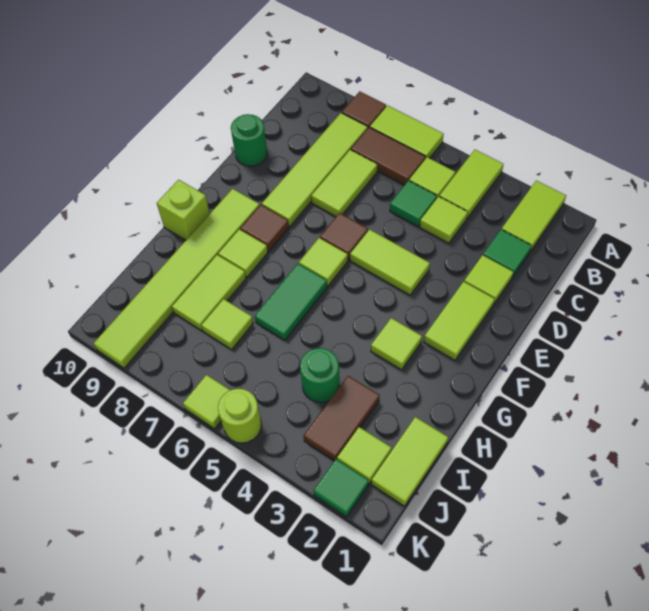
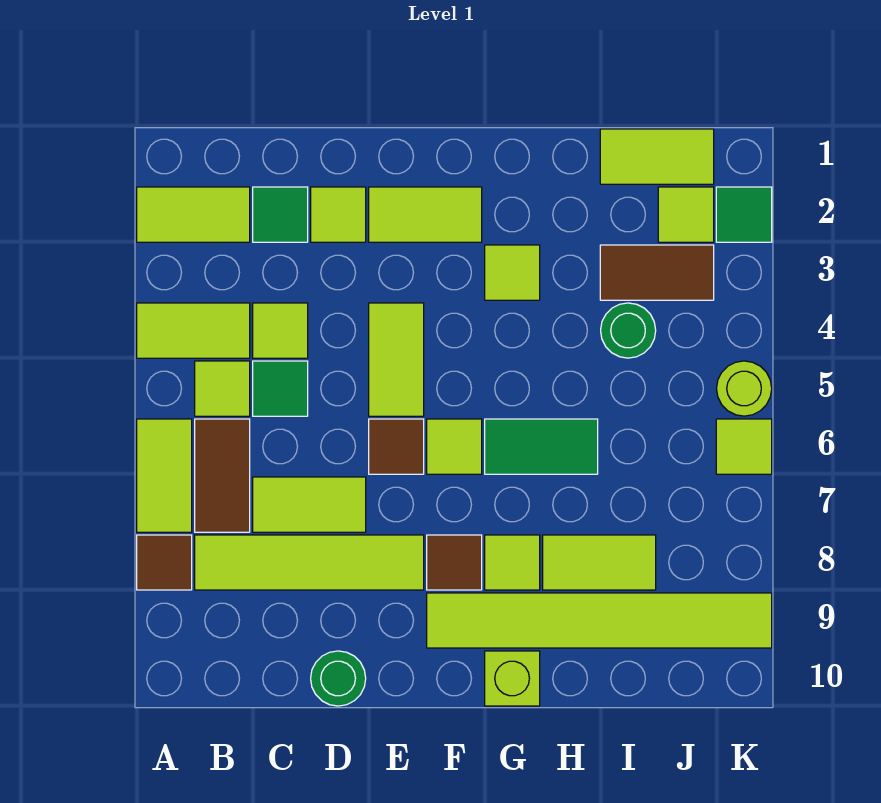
lime tile I7 level 1 -> none

